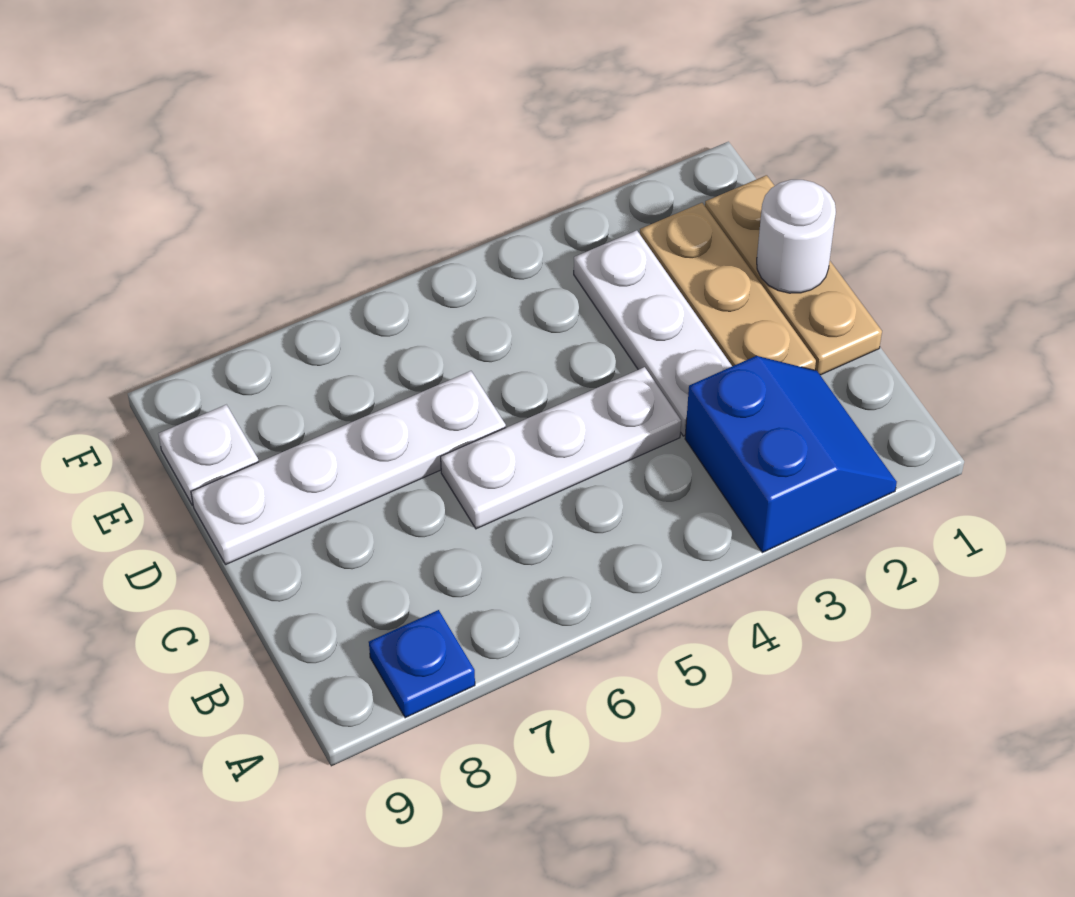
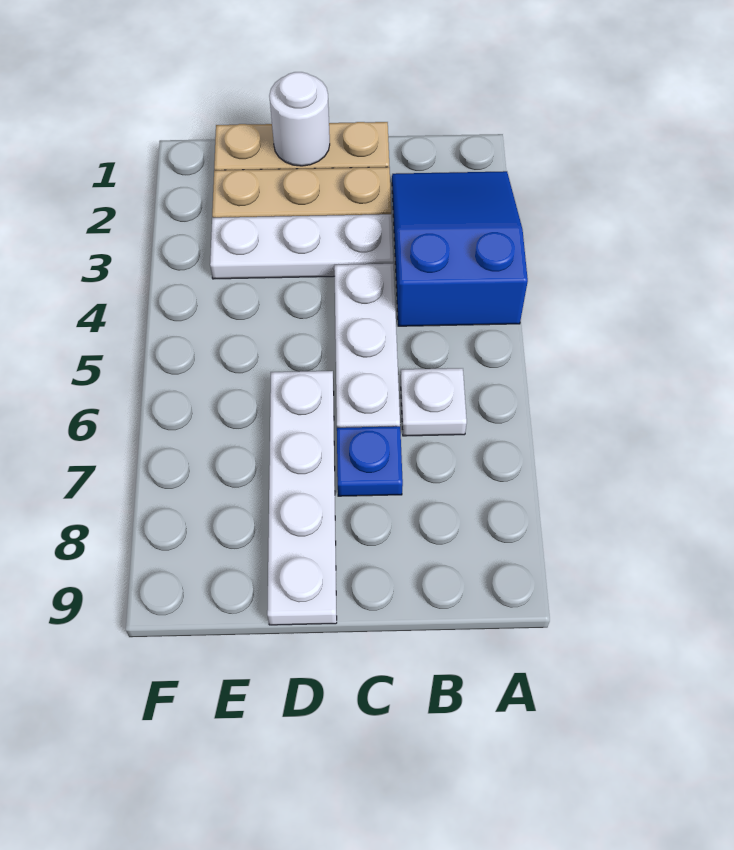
blue slope A2:B3 level 1 top 3 -> blue slope A2:B4 level 1 top 4
blue plate A8 level 1 -> blue plate C7 level 1
white plate E9 level 1 -> white plate B6 level 1

